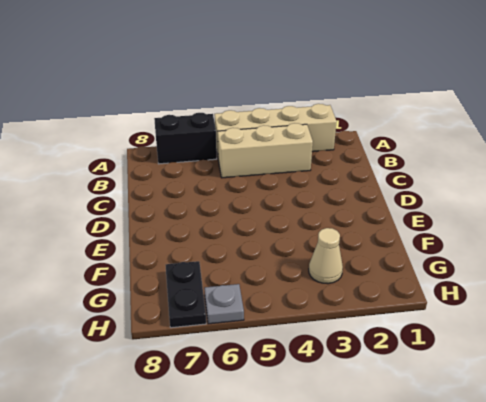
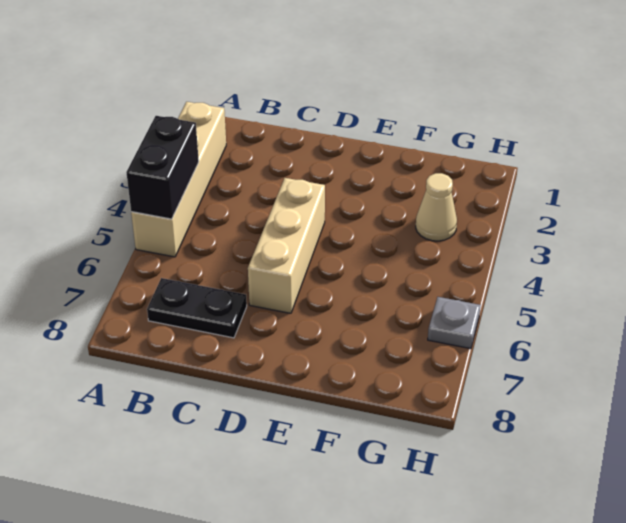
black brick A6:A7 level 1 -> black brick A4:A5 level 2
tan brick B3:B5 level 1 -> tan brick D4:D6 level 1
black plate G7:H7 level 1 -> black plate B7:C7 level 1

